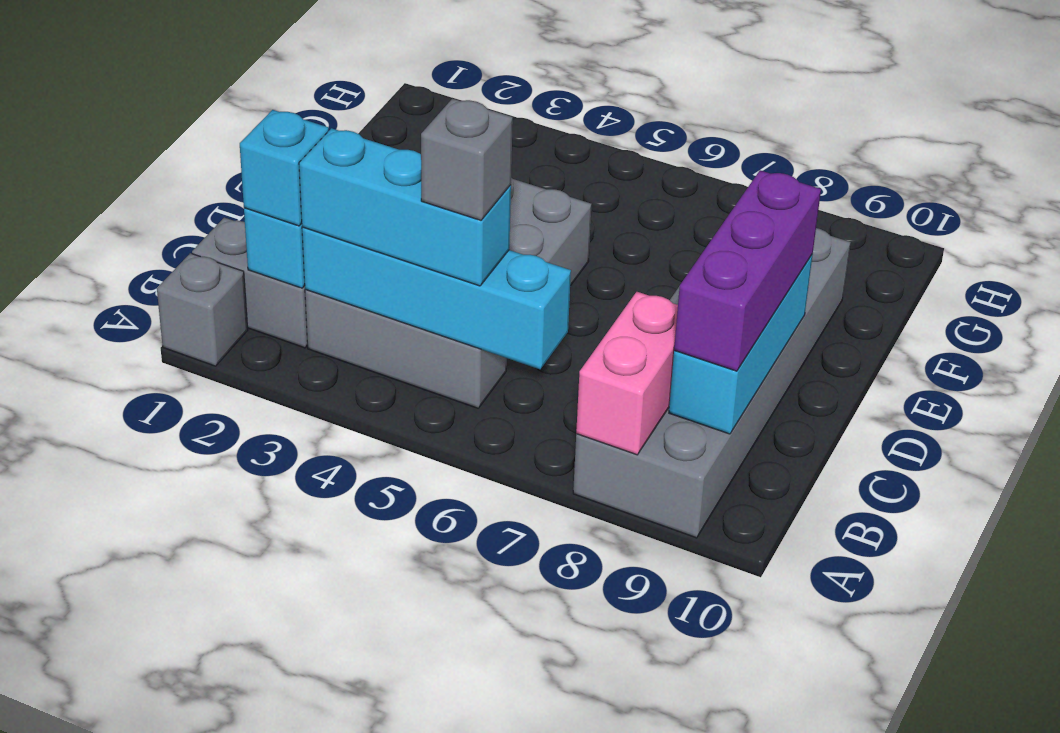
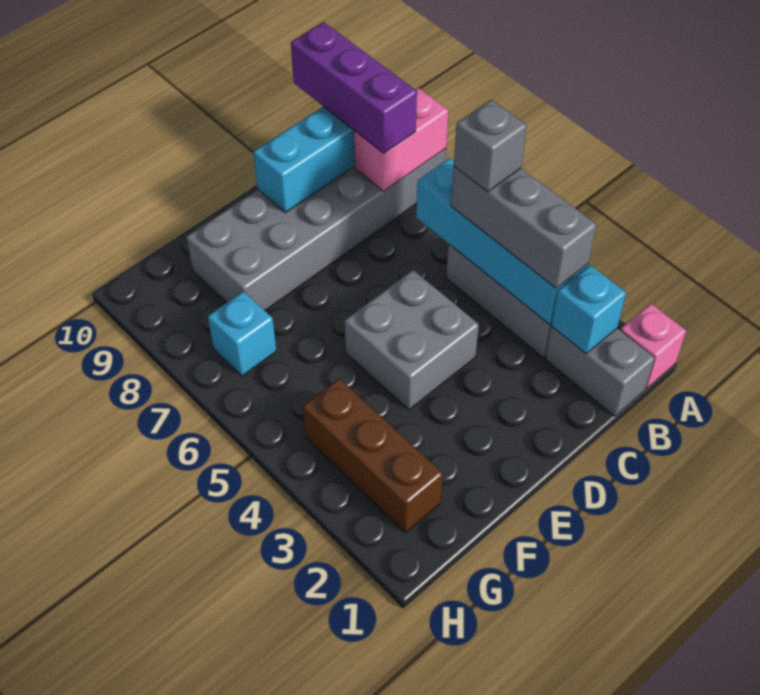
grey brick A1 level 1 -> pink brick A1 level 1
cyan brick B2 level 3 -> cyan brick G7 level 1
cyan brick B3:B5 level 3 -> grey brick B3:B5 level 3
purple brick B9:D9 level 3 -> purple brick B8:B10 level 3
none -> brown brick G2:G4 level 1

